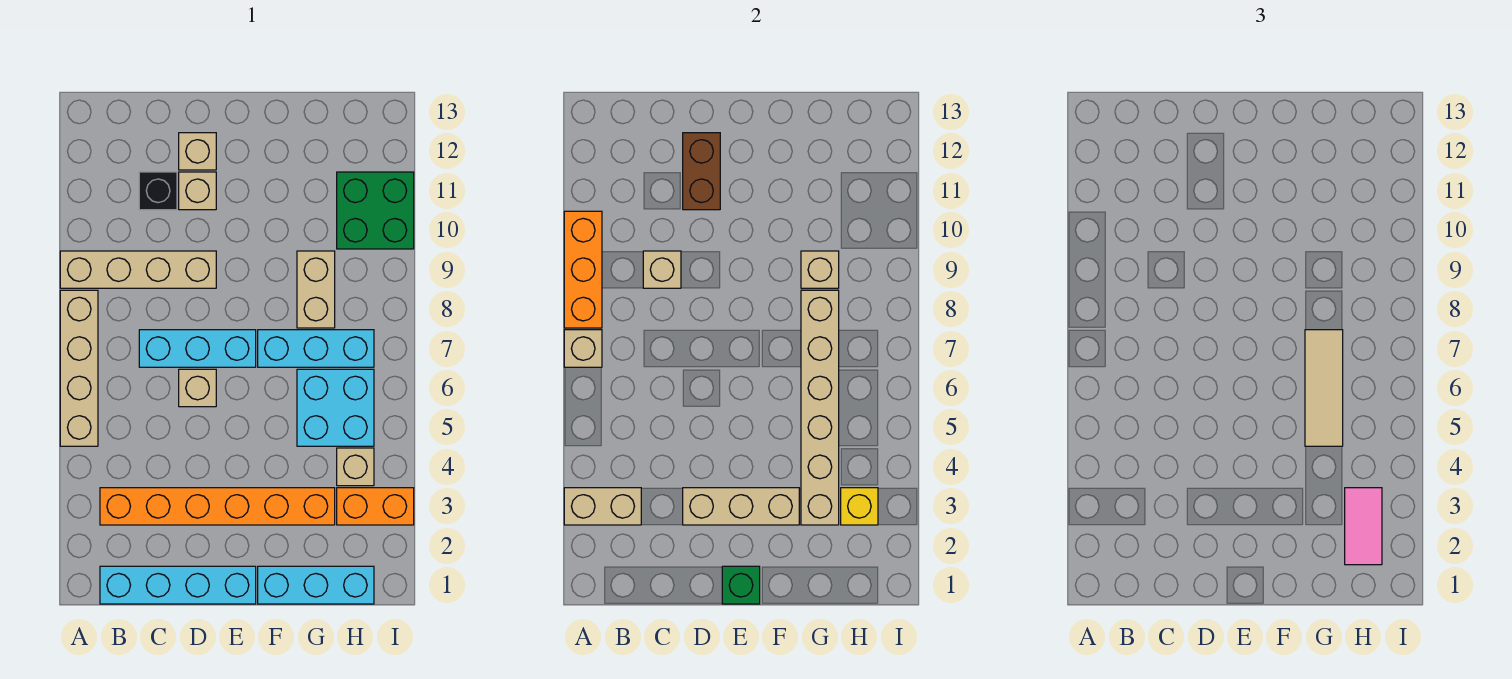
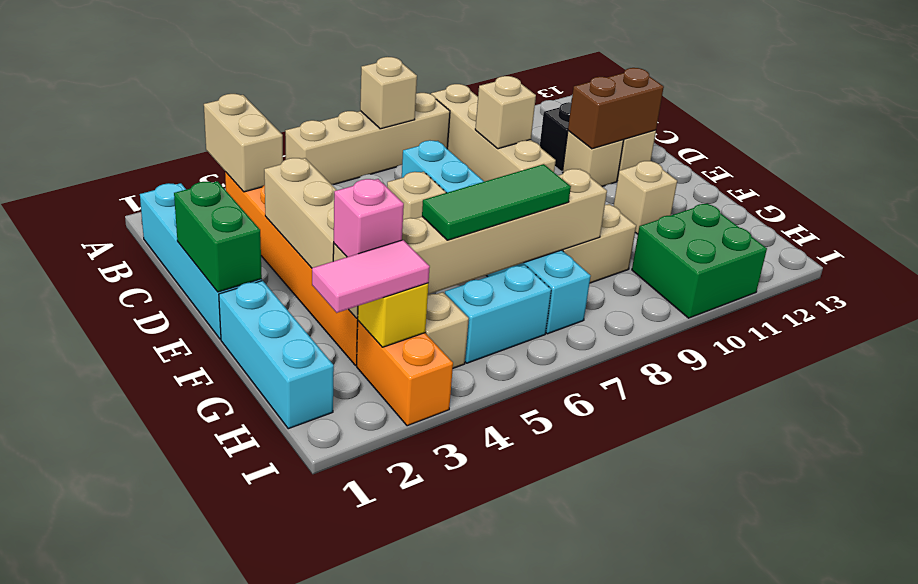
orange brick A8:A10 level 2 -> none
green brick E1 level 2 -> green brick D1:E1 level 2
none -> pink brick G3 level 3
cyan brick G5:H6 level 1 -> cyan brick H5:H6 level 1
tan tile G5:G7 level 3 -> green tile G5:G7 level 3
tan brick G9 level 2 -> tan brick F11 level 1

